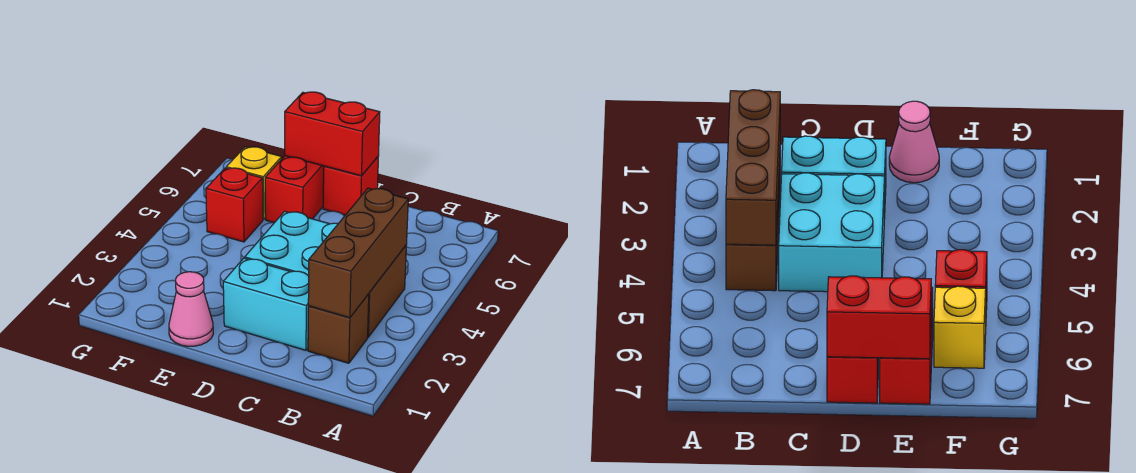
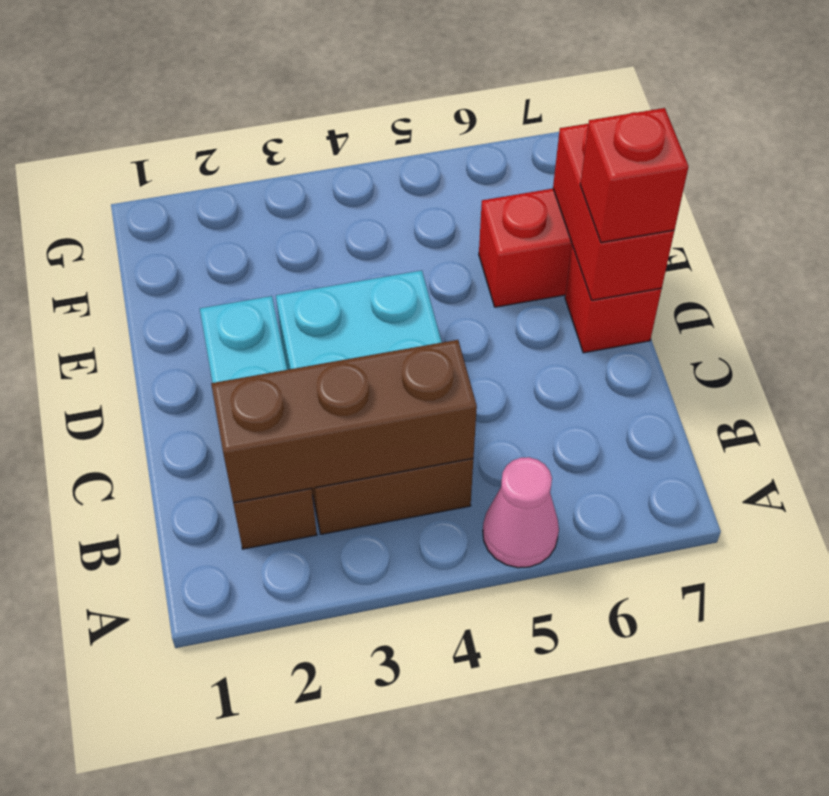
pink cone E1 level 1 -> pink cone A5 level 1
red brick F5 level 1 -> red brick D7 level 3
yellow brick F6 level 1 -> none

